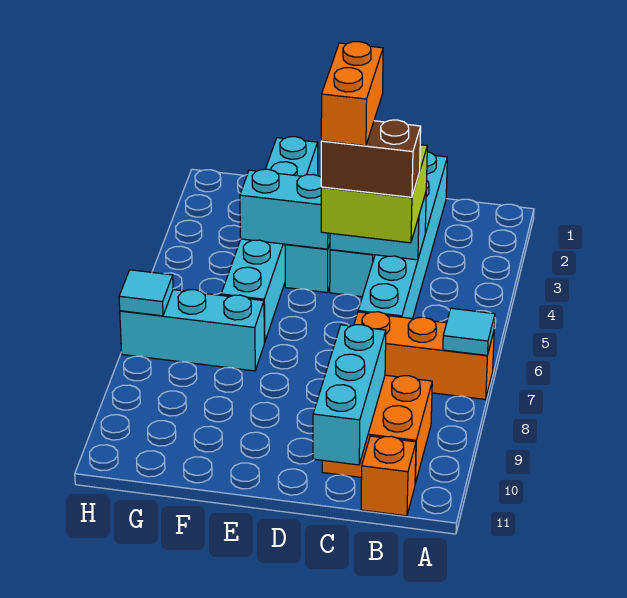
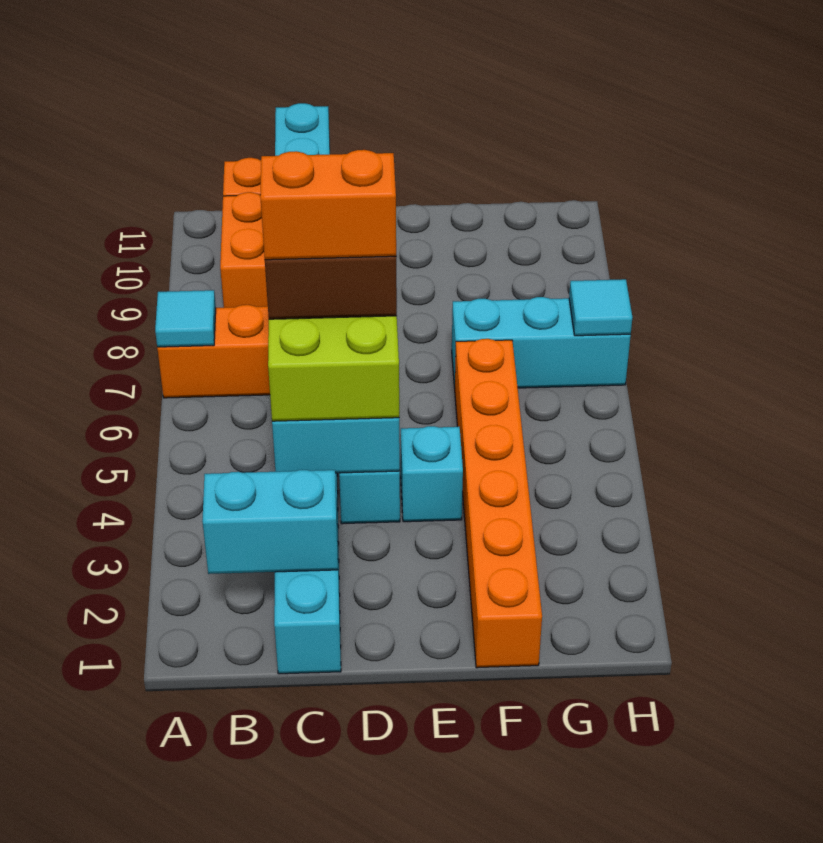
orange brick D4:D5 level 5 -> orange brick C5:D5 level 5
cyan brick E4:F4 level 2 -> cyan brick B2:C2 level 2
cyan brick F1:F6 level 1 -> orange brick F1:F6 level 1

